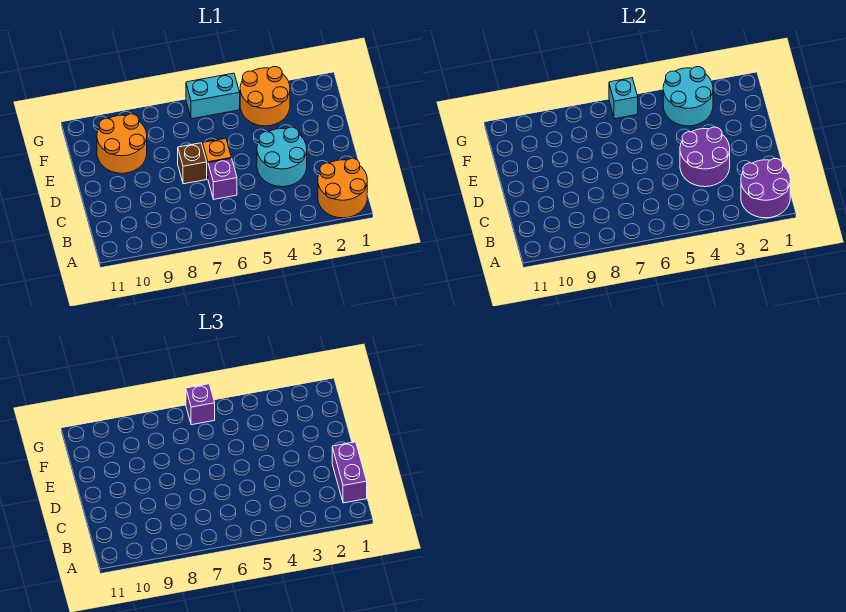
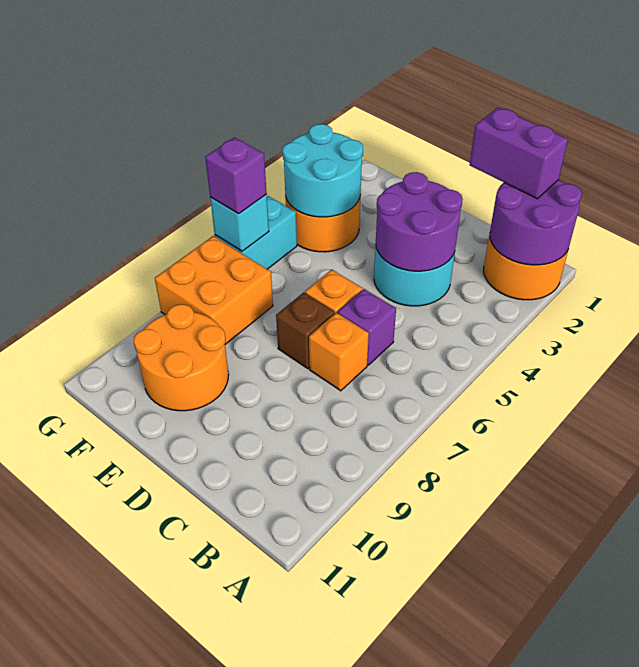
none -> orange brick C7 level 1
none -> orange brick F7:G8 level 1

